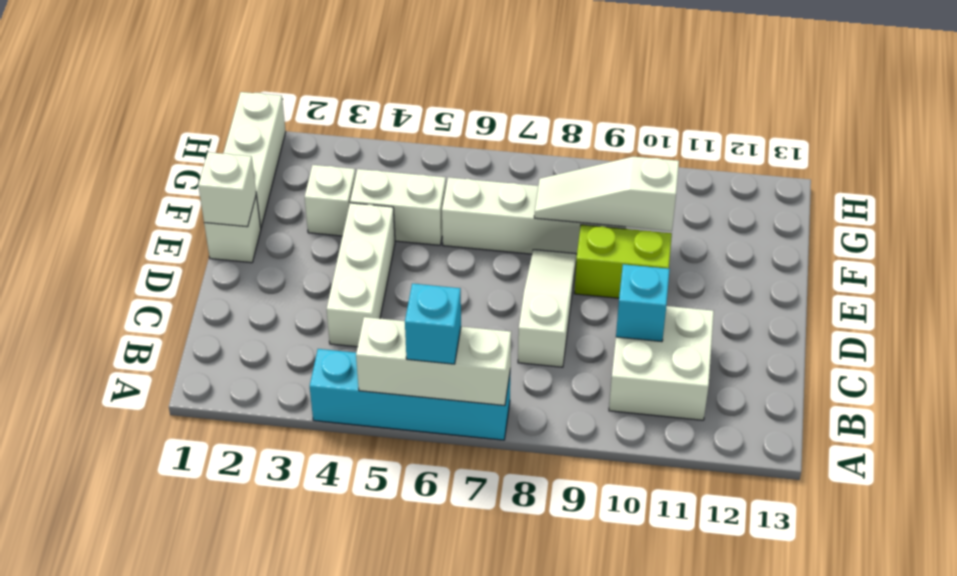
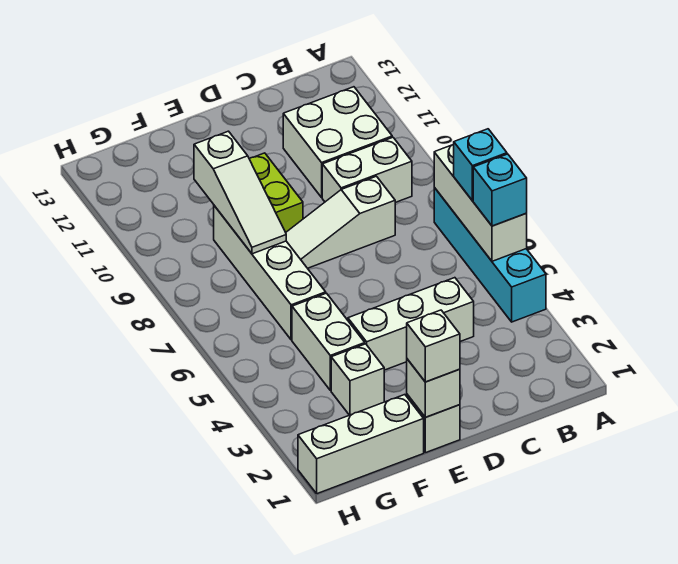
none -> white brick B9:C9 level 1
cyan brick C10 level 2 -> cyan brick A5 level 3
none -> white brick E1 level 3

